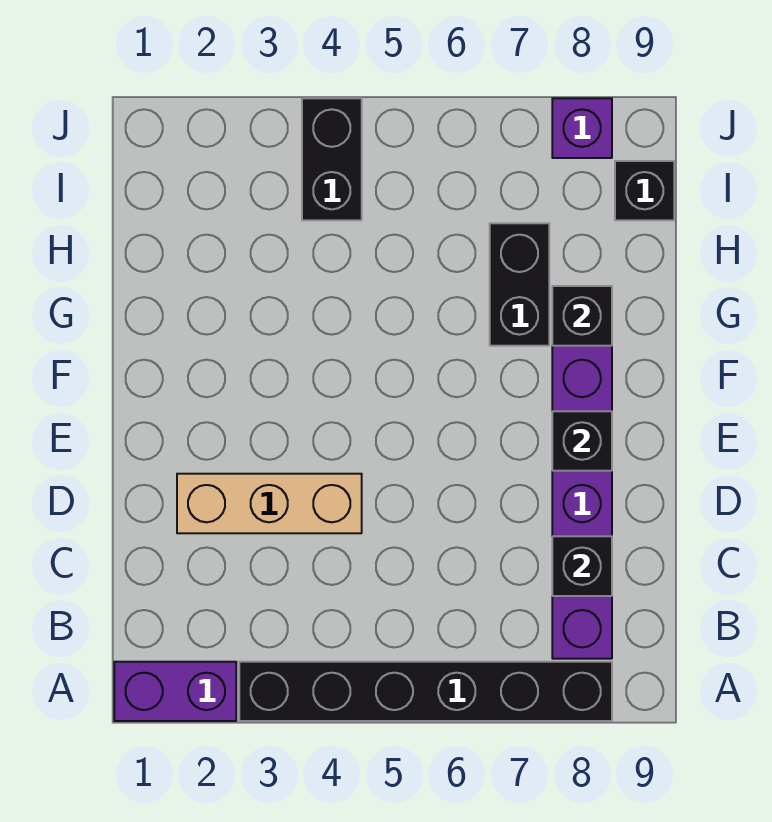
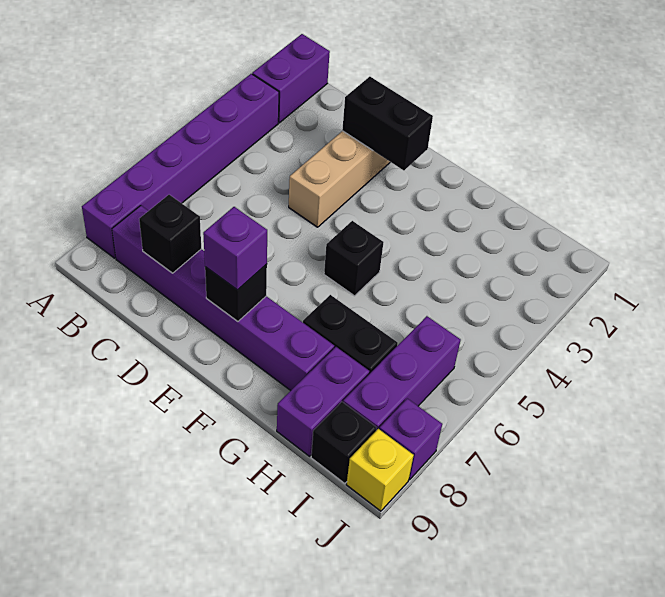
black brick A3:A8 level 1 -> purple brick A3:A8 level 1
none -> purple brick E8 level 3
black brick G8 level 2 -> black brick F5 level 1
none -> purple brick H8:H9 level 1
black brick I4:J4 level 1 -> black brick D2:E2 level 2
none -> purple brick I6:I8 level 1
none -> yellow brick J9 level 1

